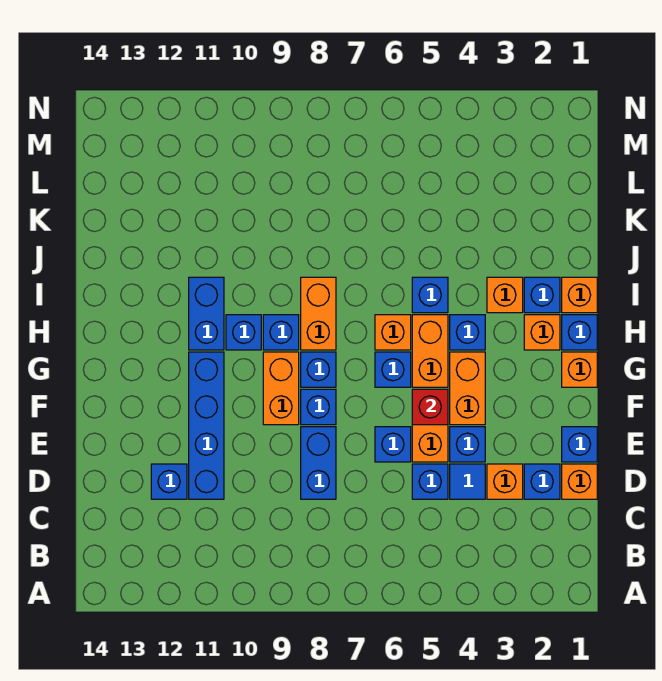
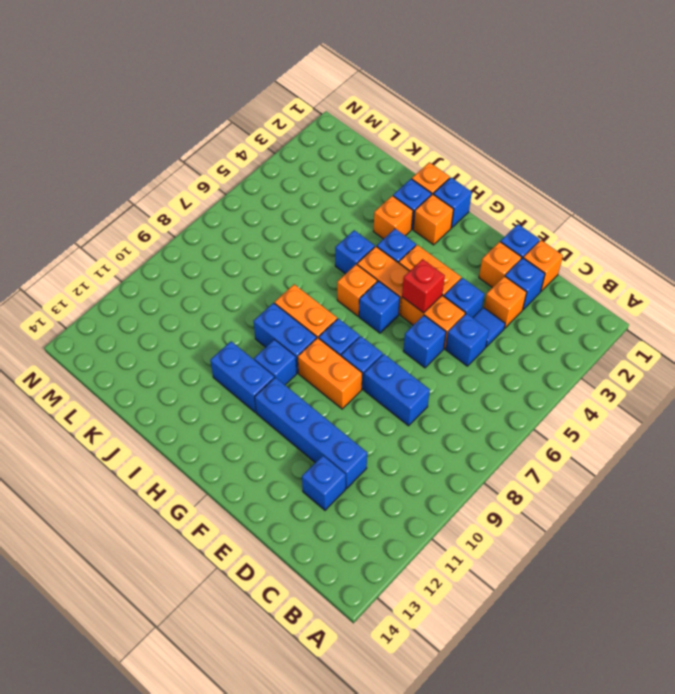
orange brick G1 level 1 -> orange brick E2 level 1
blue brick H9 level 1 -> blue brick H9:I9 level 1

